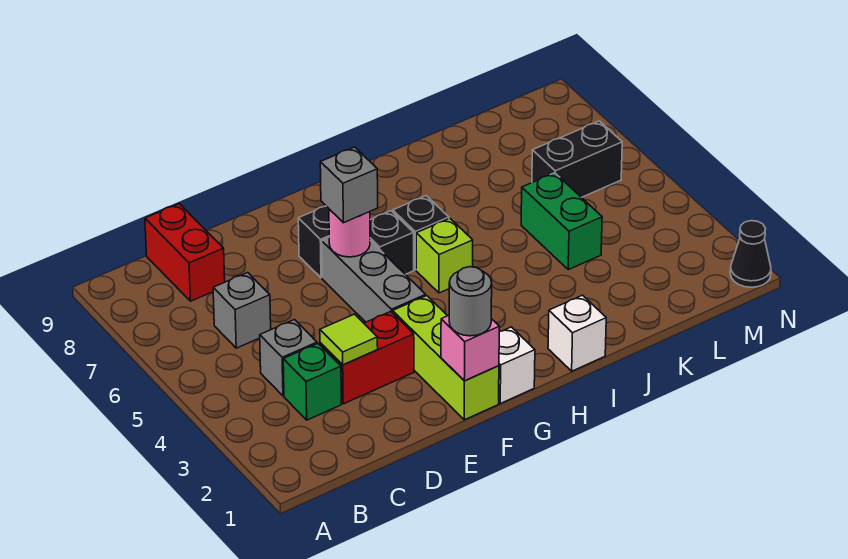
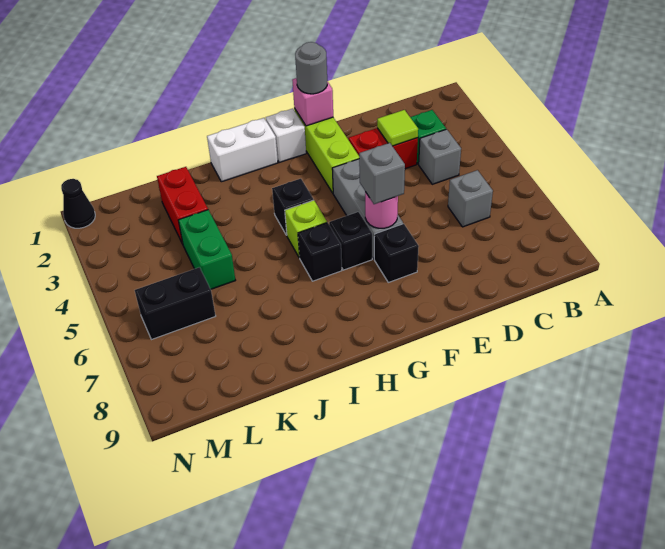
red brick C8:C9 level 1 -> red brick K2:K3 level 1
none -> black brick H4 level 1
white brick I1 level 1 -> white brick H1:I1 level 1

